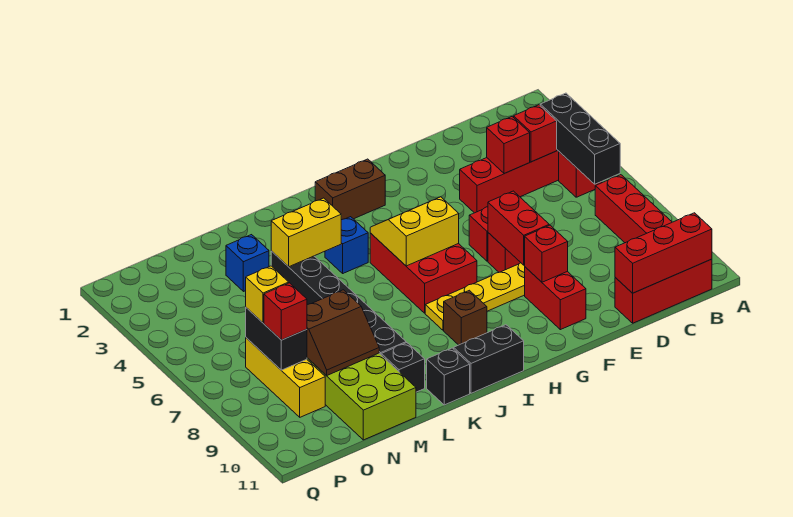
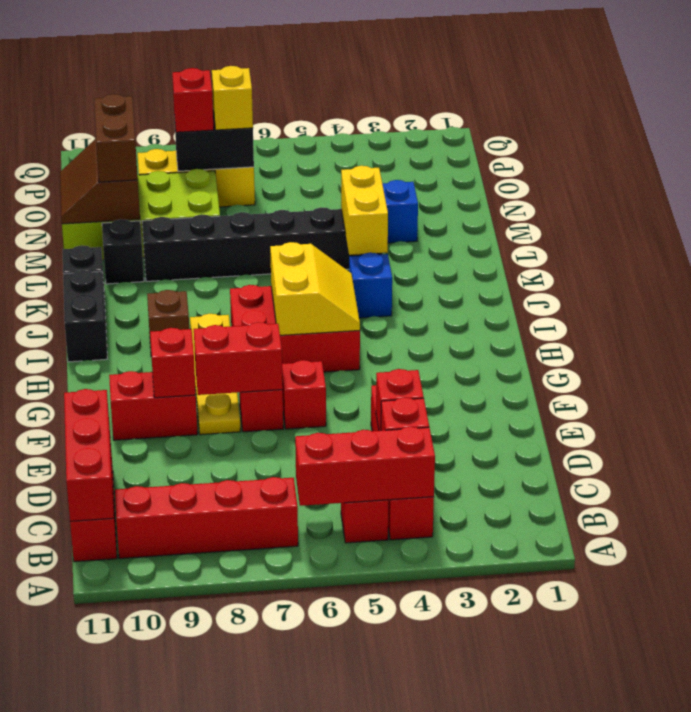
black brick B4:B6 level 2 -> red brick B4:B6 level 2
brown brick H2:I2 level 1 -> brown brick M10:N10 level 3
brown slope M8:N9 level 2 top 8 -> brown slope M10:N11 level 2 top 10

